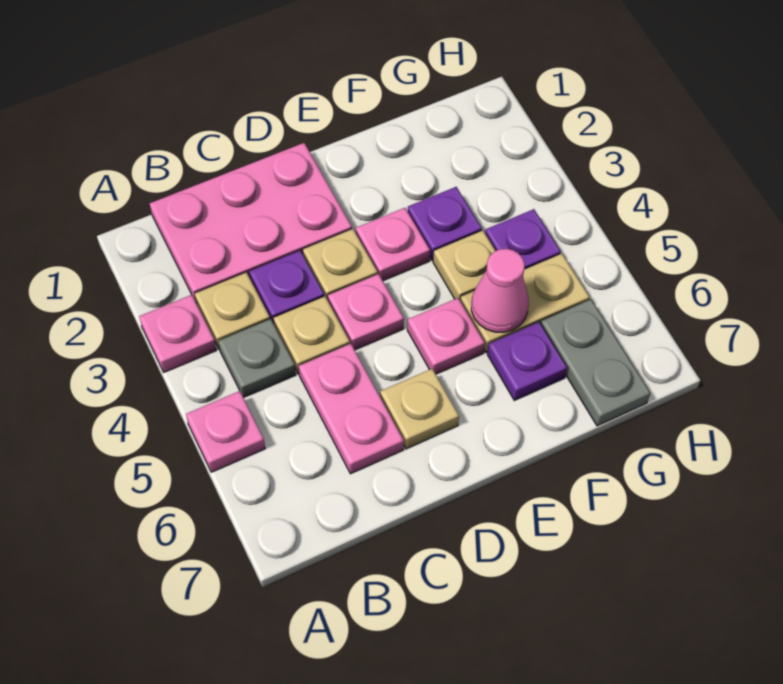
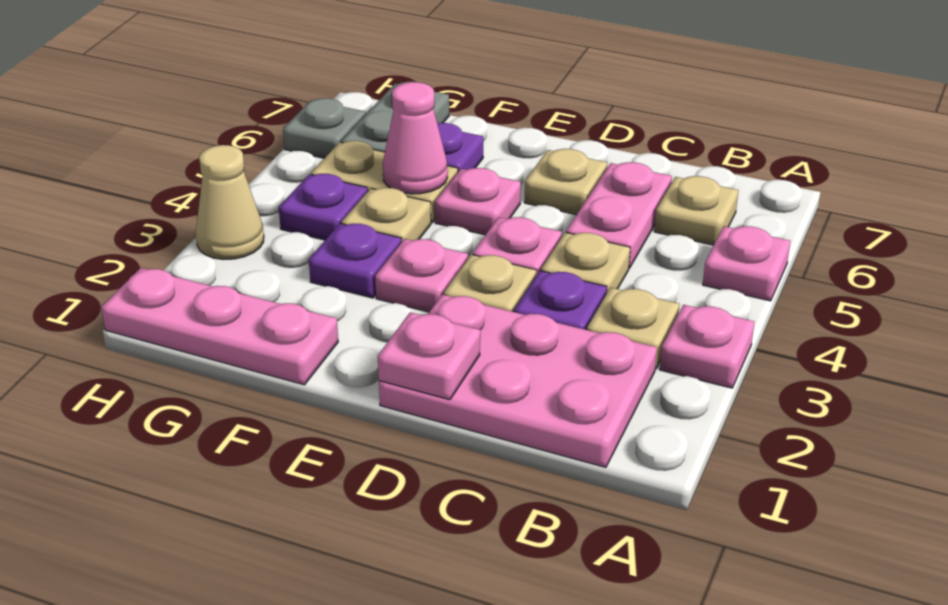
grey plate B4 level 1 -> grey plate H6 level 1
none -> tan plate B6 level 1
none -> pink plate D1 level 2
none -> pink plate F1:H1 level 1
none -> tan cone H3 level 1

